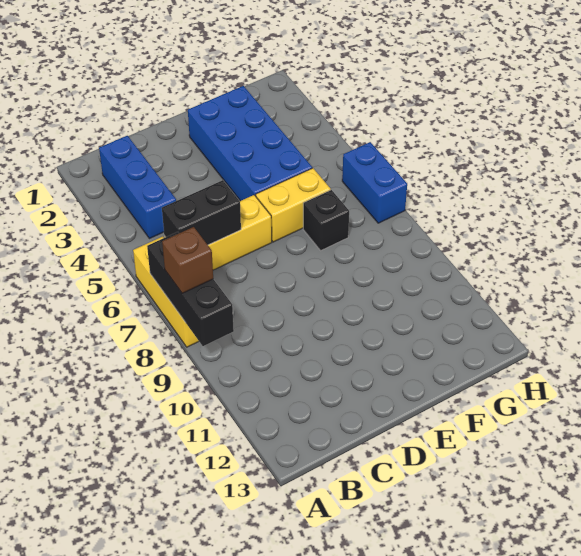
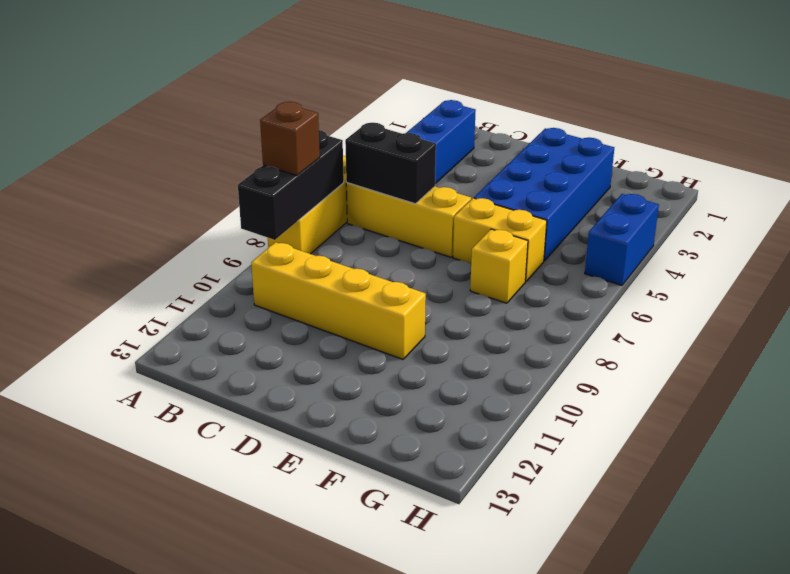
none -> yellow brick B10:E10 level 1
black brick F7 level 1 -> yellow brick F7 level 1
blue brick H6:H7 level 1 -> blue brick H4:H5 level 1

